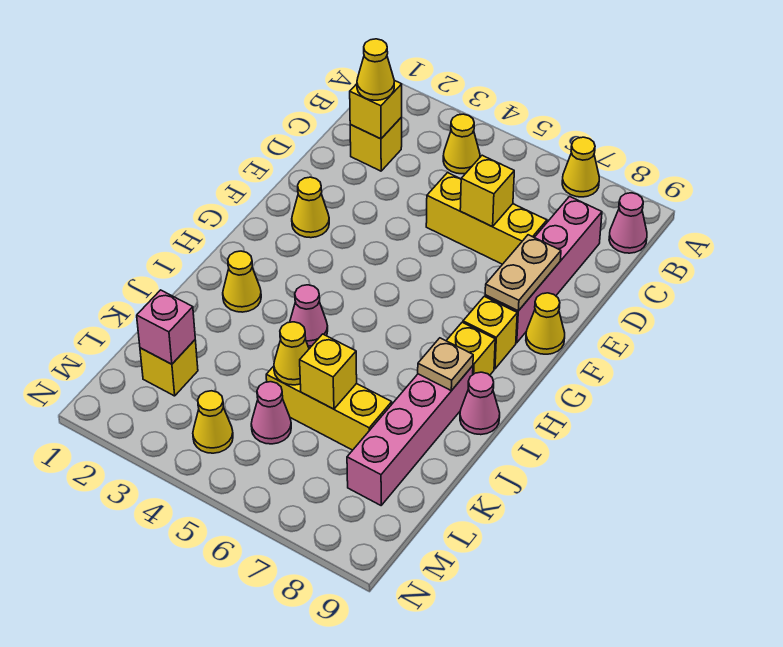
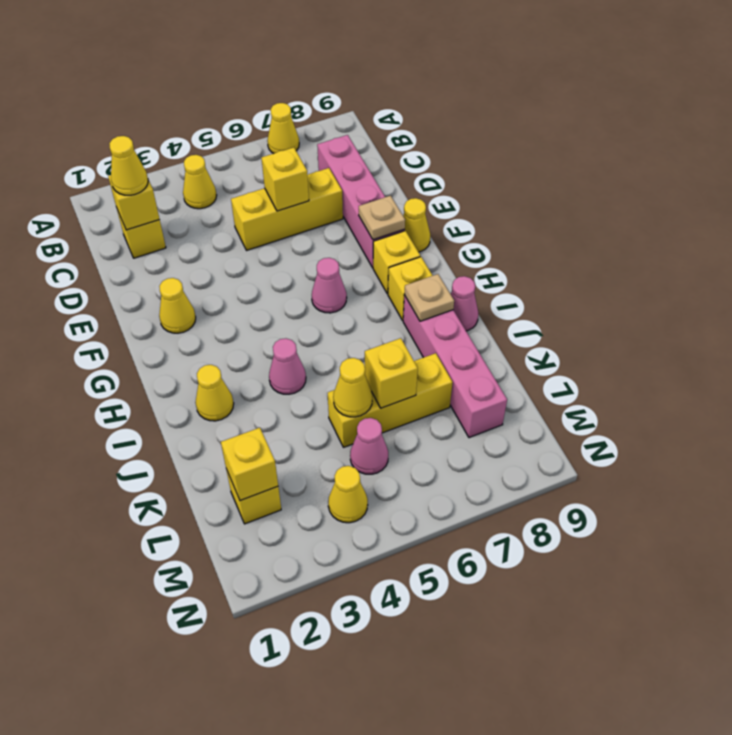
pink cone B9 level 1 -> pink cone G6 level 1
tan plate E8:F8 level 2 -> tan plate F8 level 2
pink brick L2 level 2 -> yellow brick L2 level 2

